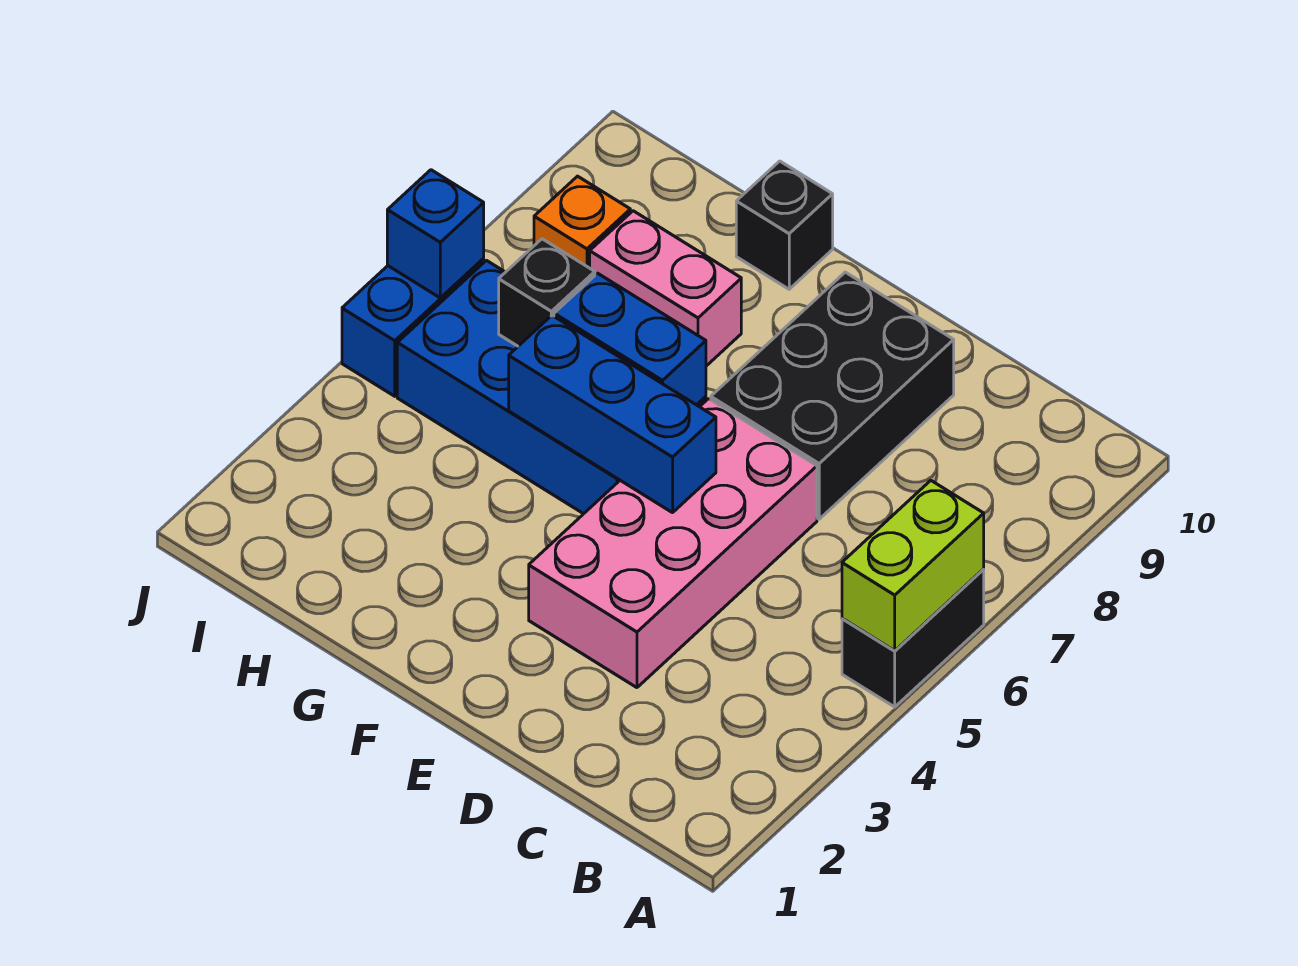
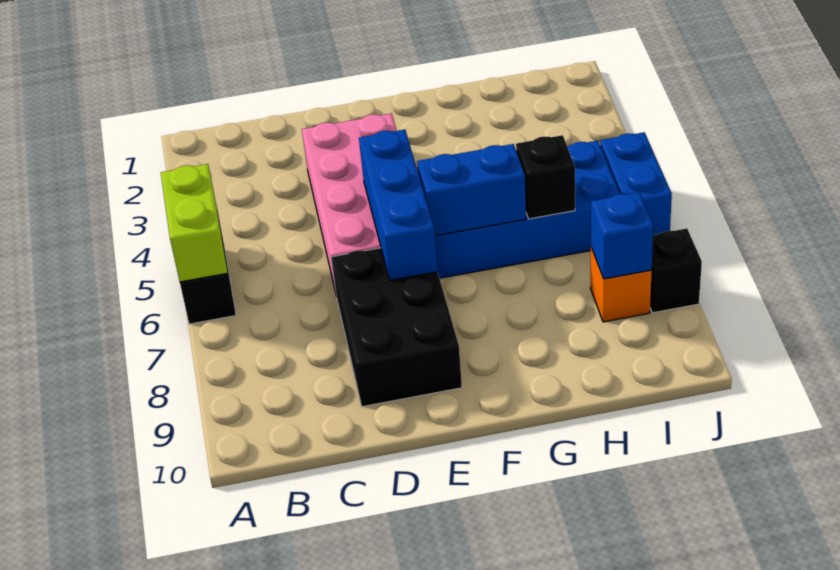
blue brick E5:G5 level 2 -> blue brick E5:E7 level 2
pink brick G8:H8 level 1 -> none
black brick G10 level 1 -> black brick J8 level 1
blue brick J6 level 2 -> blue brick I8 level 2

